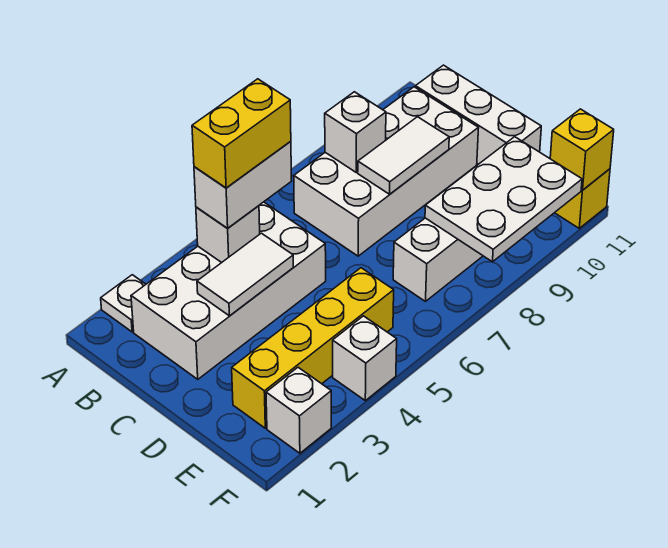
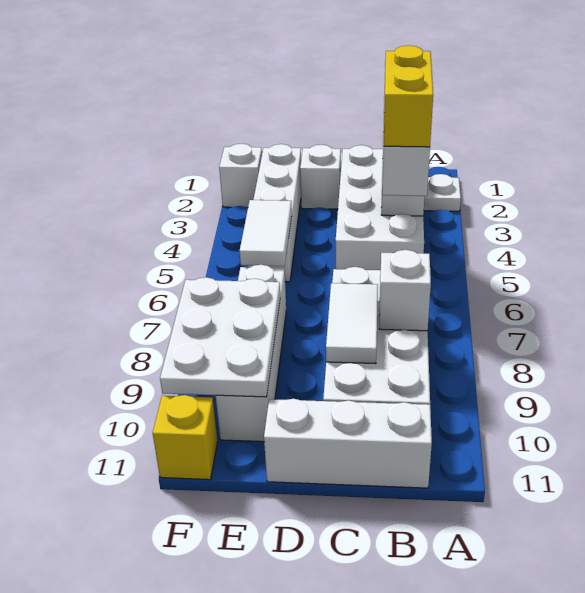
white tile C3:C4 level 2 -> white tile E5:E6 level 2
yellow brick E2:E5 level 1 -> white brick E2:E5 level 1
white brick F4 level 1 -> white brick D2 level 1
yellow brick F11 level 2 -> none

